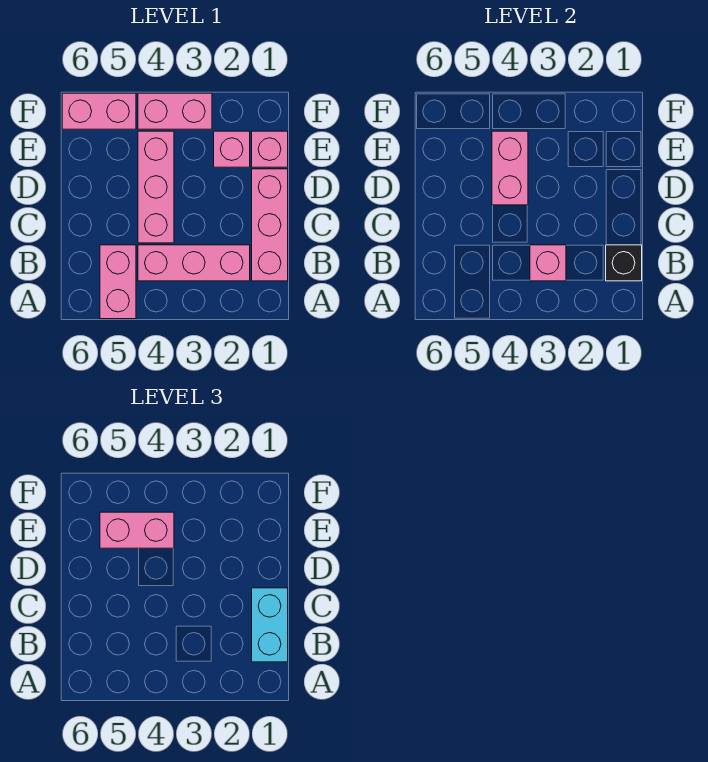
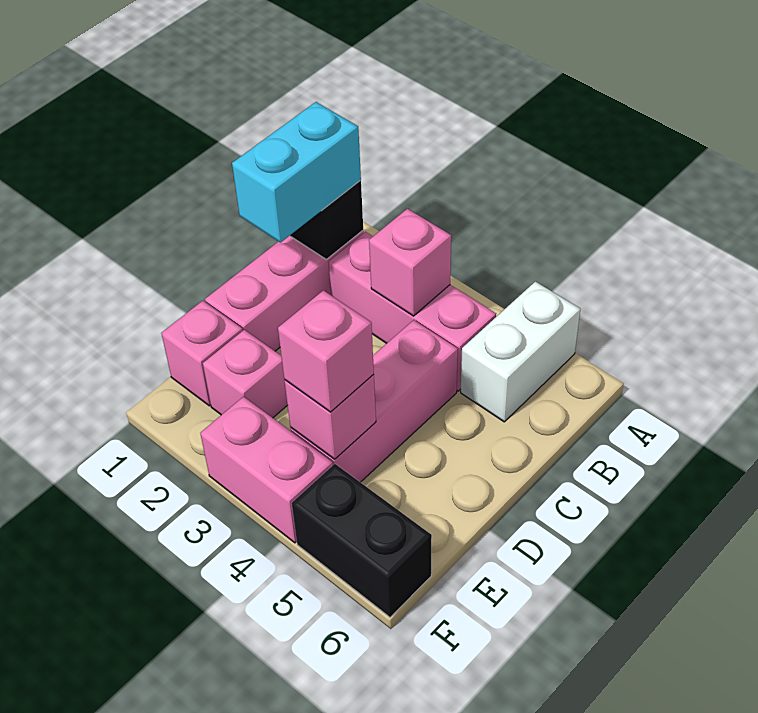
pink brick A5:B5 level 1 -> white brick A5:B5 level 1
pink brick D4:E4 level 2 -> pink brick E4 level 2
pink brick E4:E5 level 3 -> pink brick E4 level 3
pink brick F5:F6 level 1 -> black brick F5:F6 level 1

